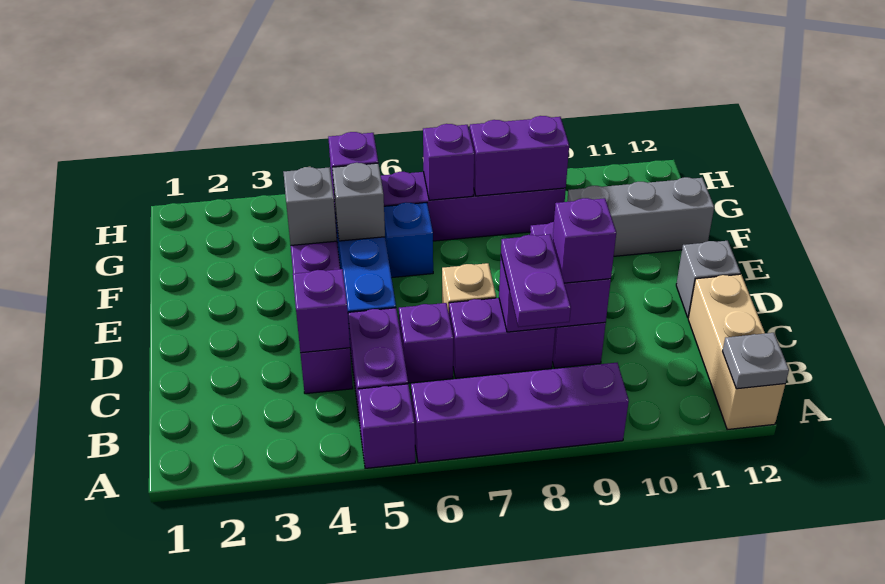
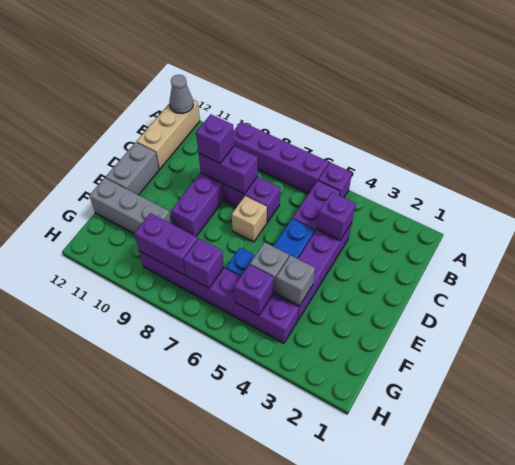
grey plate A12 level 2 -> grey cone A12 level 2
purple plate B8:C8 level 3 -> none
purple brick C6 level 1 -> none
grey brick D12 level 1 -> grey brick D12:E12 level 1

